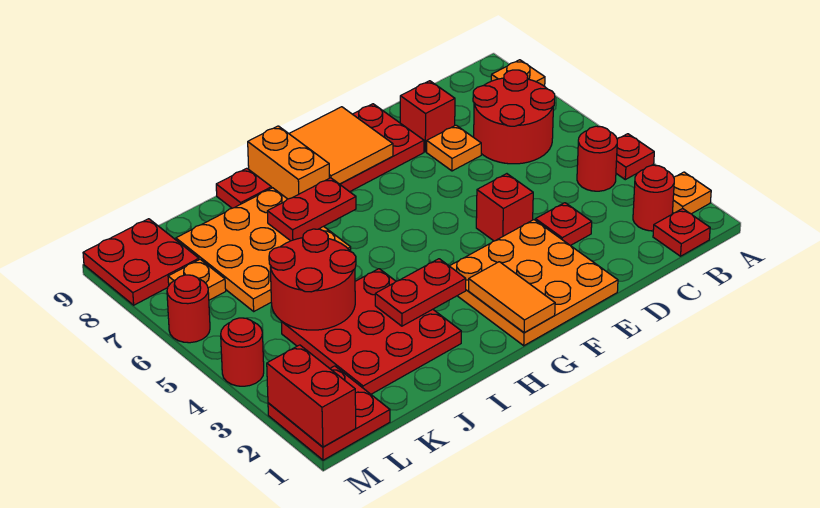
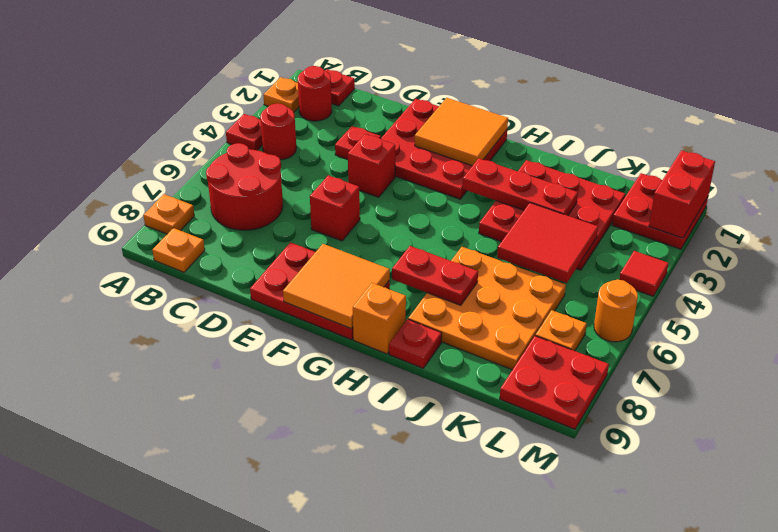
orange plate D7 level 1 -> orange plate B9 level 1
red brick D8 level 1 -> red brick E6 level 1
orange plate E1:G3 level 1 -> red plate E1:G3 level 1
orange tile G1:G2 level 2 -> orange tile F1:G2 level 2
red plate H3:I3 level 2 -> red plate H3:J3 level 2
orange brick H8:H9 level 1 -> orange brick H9 level 1
red round brick J4:K5 level 2 -> red tile J4:K5 level 2
red round brick M4 level 1 -> red tile M4 level 1
red round brick M6 level 1 -> orange round brick M6 level 1

